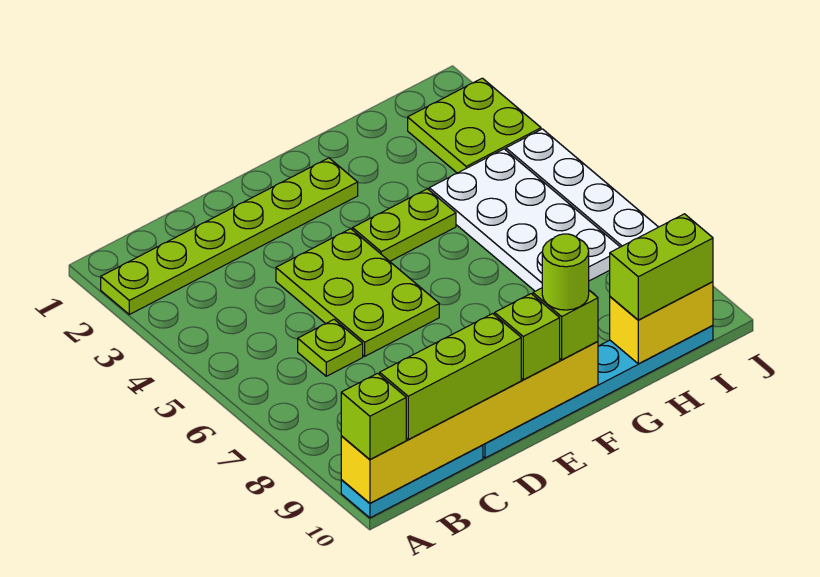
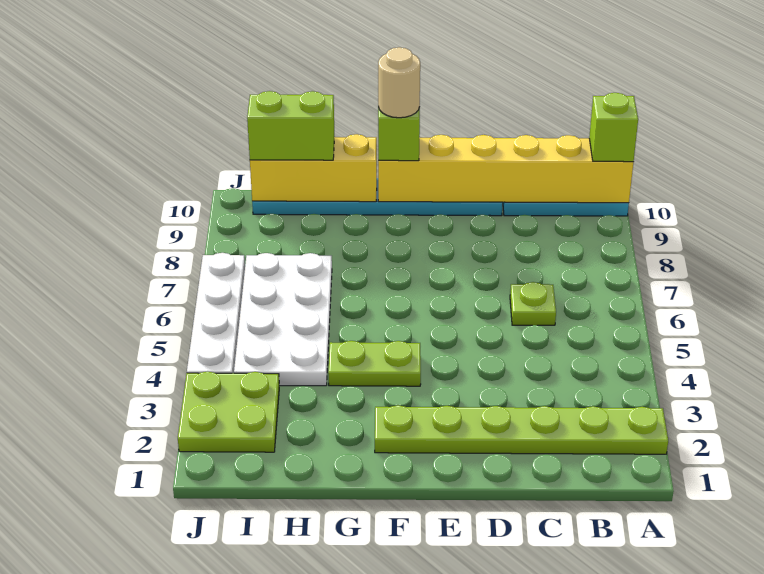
lime brick B10:D10 level 3 -> none
lime plate D4:E6 level 1 -> none
lime brick E10 level 3 -> none
lime round brick F10 level 4 -> tan round brick F10 level 4
yellow brick H10:I10 level 2 -> yellow brick G10:I10 level 2

